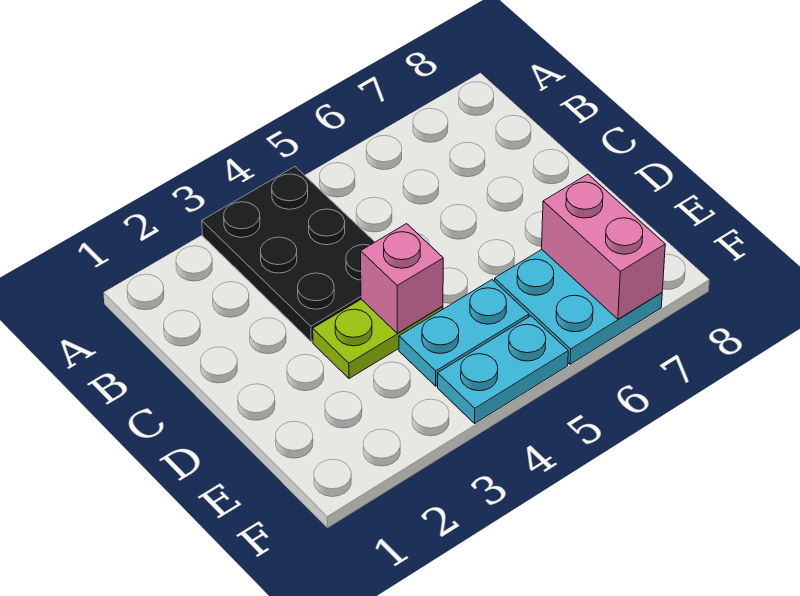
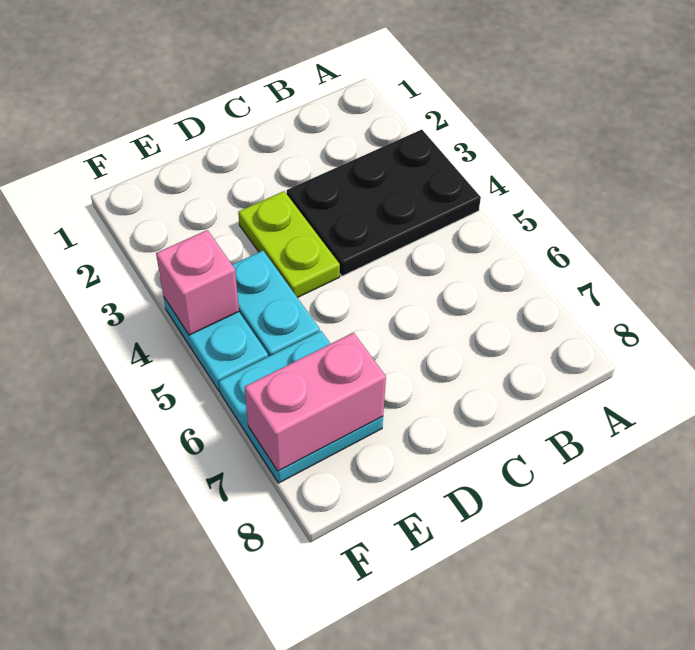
pink brick D4 level 2 -> pink brick F4 level 2

